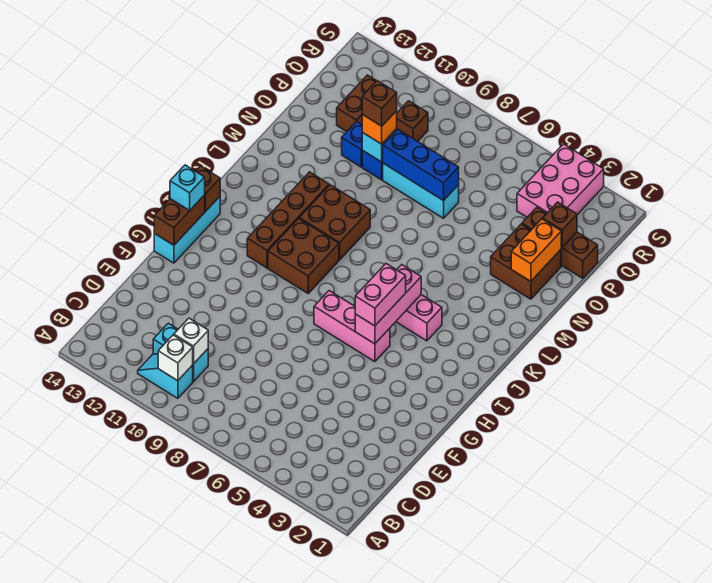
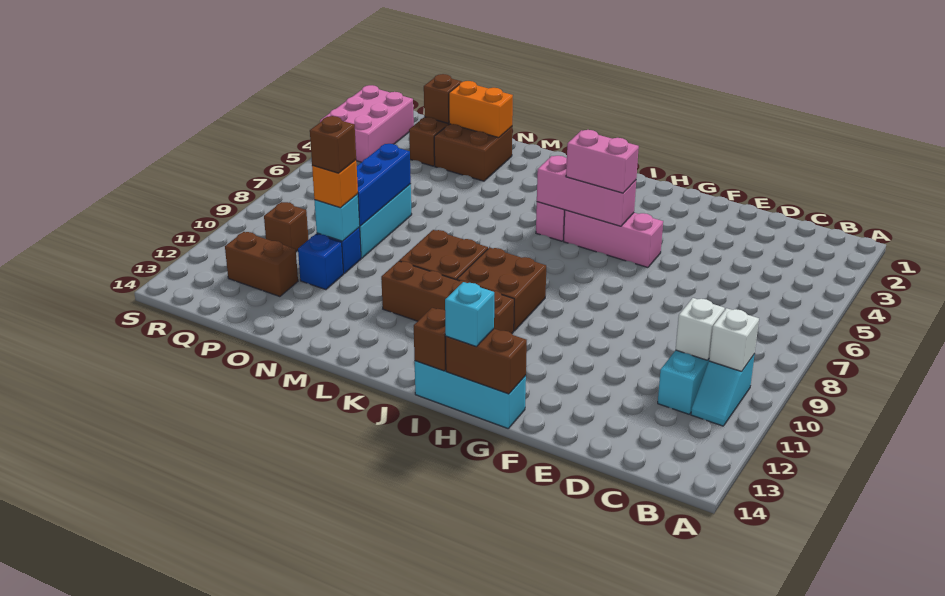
pink brick H5:H7 level 1 -> pink brick G5:I5 level 1
pink brick Q3:S4 level 1 -> pink brick R2:S4 level 1

